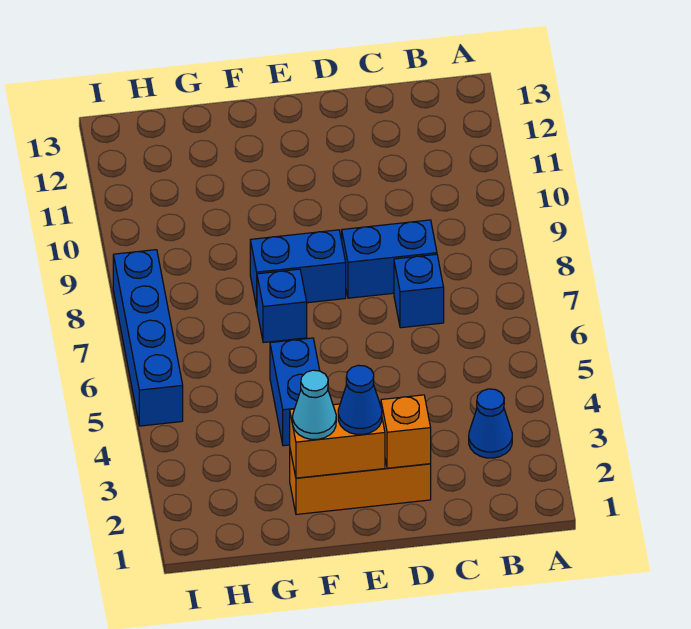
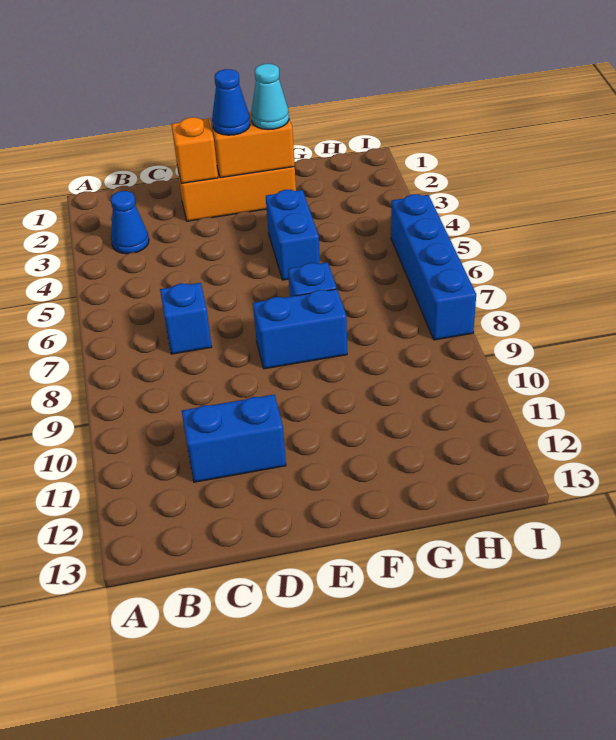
blue brick C8:D8 level 1 -> blue brick C11:D11 level 1

